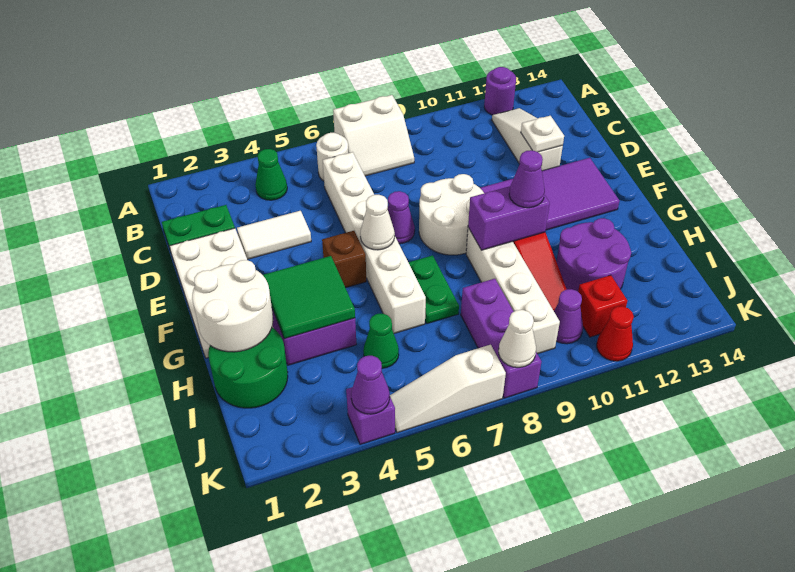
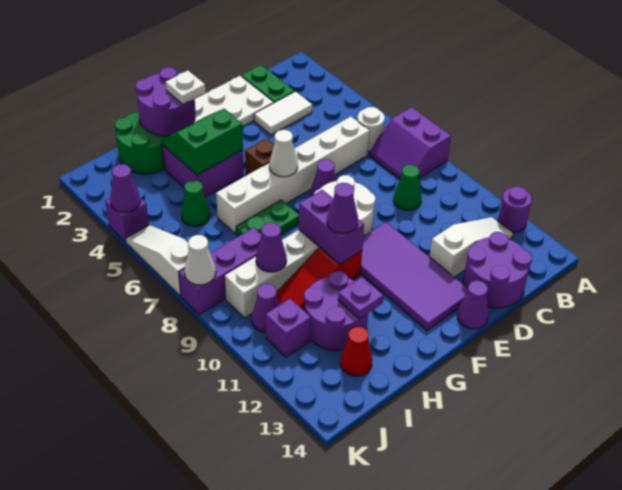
white slope A7:B8 level 1 top A -> purple slope A7:B8 level 1 top A
green cone B4 level 1 -> green cone C9 level 1
none -> purple round brick C13:D14 level 1
white tile D3:D4 level 1 -> white tile C3:D3 level 1
white plate D12 level 2 -> white plate G2 level 3
none -> purple cone E14 level 1
white round brick G1:H2 level 2 -> purple round brick G1:H2 level 2
green tile G3:H4 level 2 -> green slope G3:H4 level 2 top 4
none -> purple plate H12 level 2
none -> purple cone I9 level 2
red brick J11 level 1 -> purple brick J11 level 1
red cone K11 level 1 -> red cone I13 level 1

